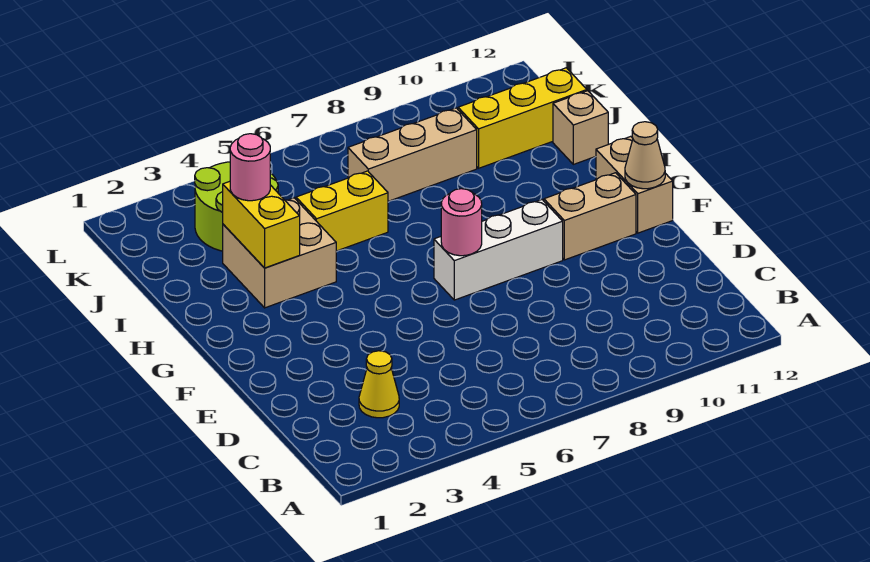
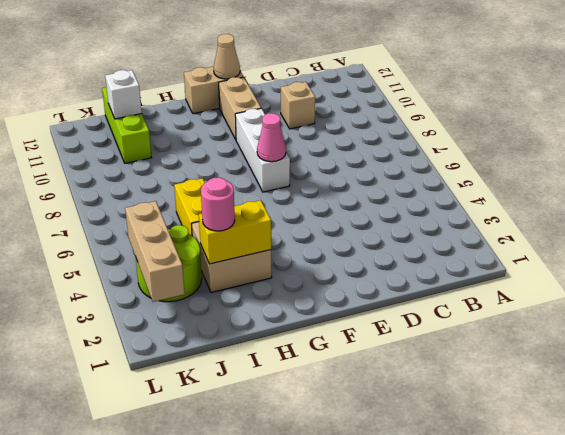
yellow cone C3 level 1 -> none
pink round brick F7 level 2 -> pink cone F7 level 2
tan brick I12 level 1 -> tan brick D10 level 1
tan brick J7:J9 level 1 -> tan brick K2:K4 level 2
yellow brick J10:J12 level 1 -> lime brick J10:J12 level 1
none -> white brick J11 level 2

